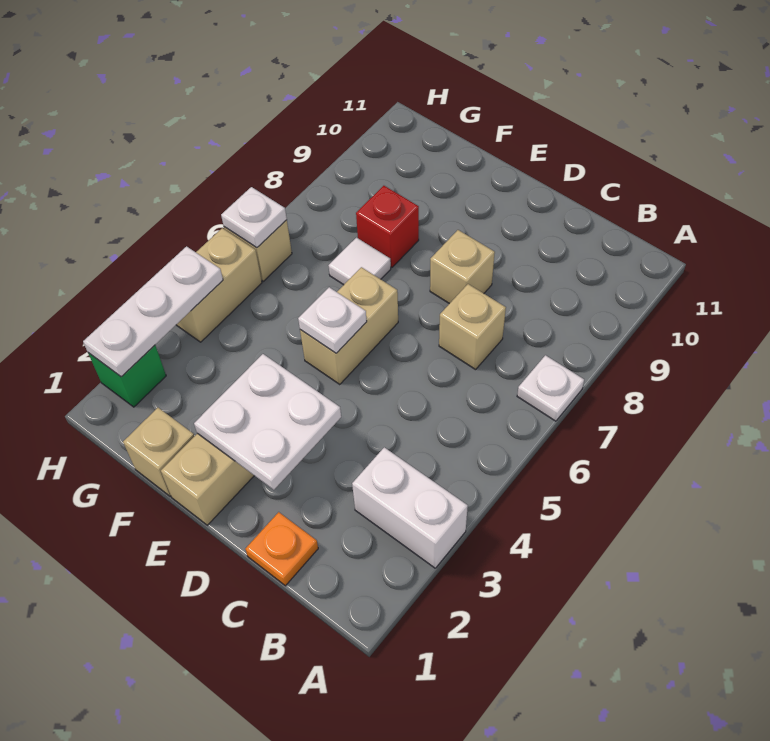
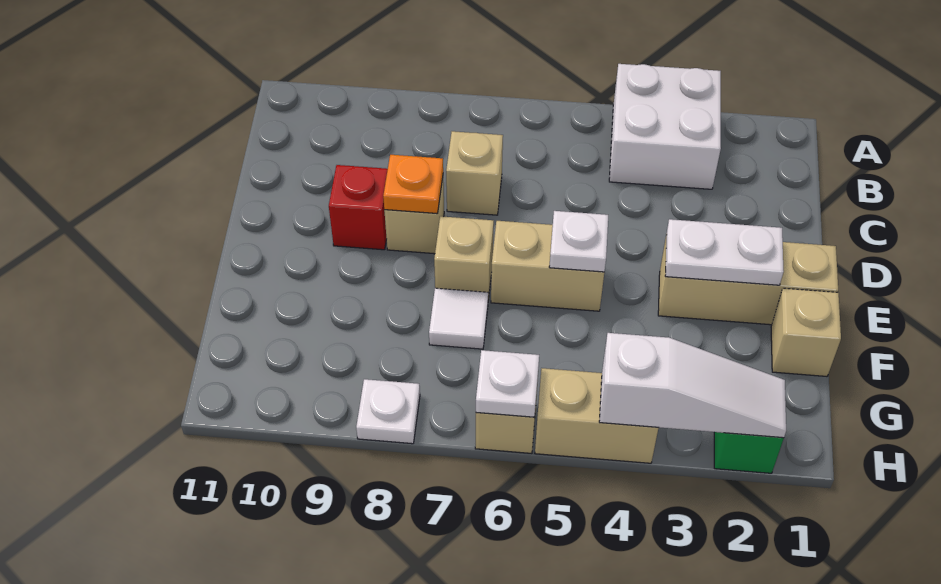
white brick A3:B3 level 1 -> white brick A3:B4 level 1
white plate A7 level 1 -> white plate H8 level 1
orange plate C1 level 1 -> orange plate D8 level 2
white plate D2:E3 level 2 -> white plate E2:E3 level 2
none -> tan brick E7 level 1
red brick F8 level 1 -> red brick D9 level 1
white plate H2:H4 level 2 -> white slope H2:H4 level 2 top 4

